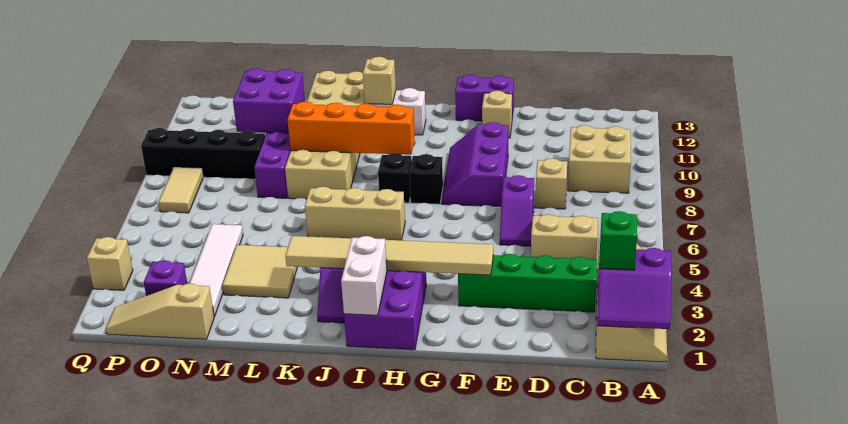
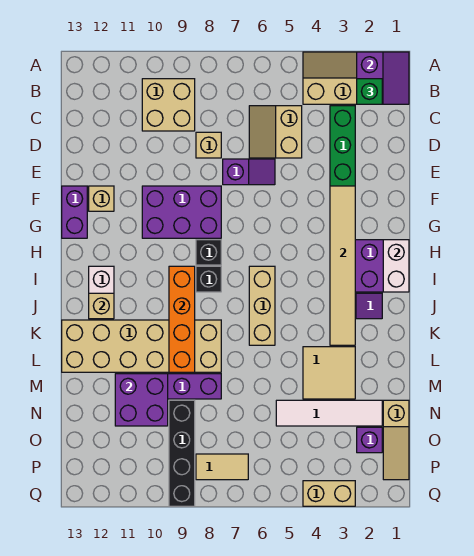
purple slope F8:G10 level 1 top F -> purple brick F8:G10 level 1
white brick I1:I2 level 2 -> white brick H1:I1 level 2
tan brick Q3 level 1 -> tan brick Q3:Q4 level 1

